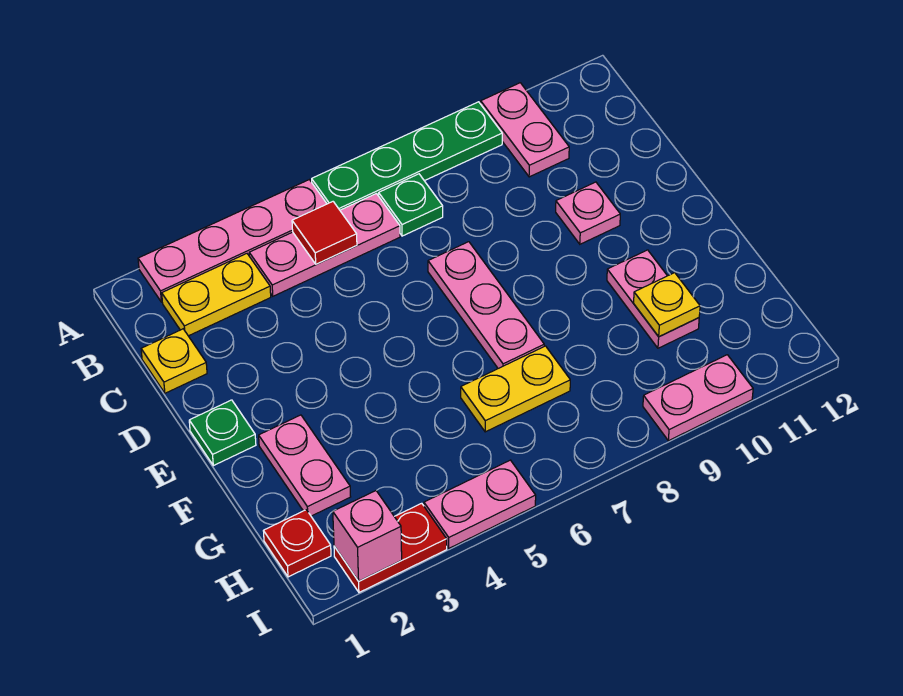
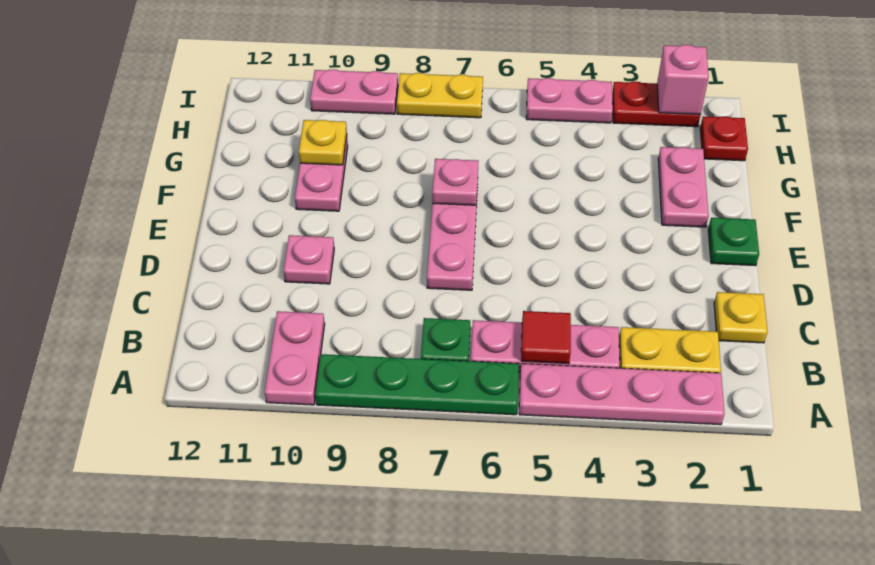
none -> pink plate F7 level 2
yellow plate G6:G7 level 1 -> yellow plate I7:I8 level 1

